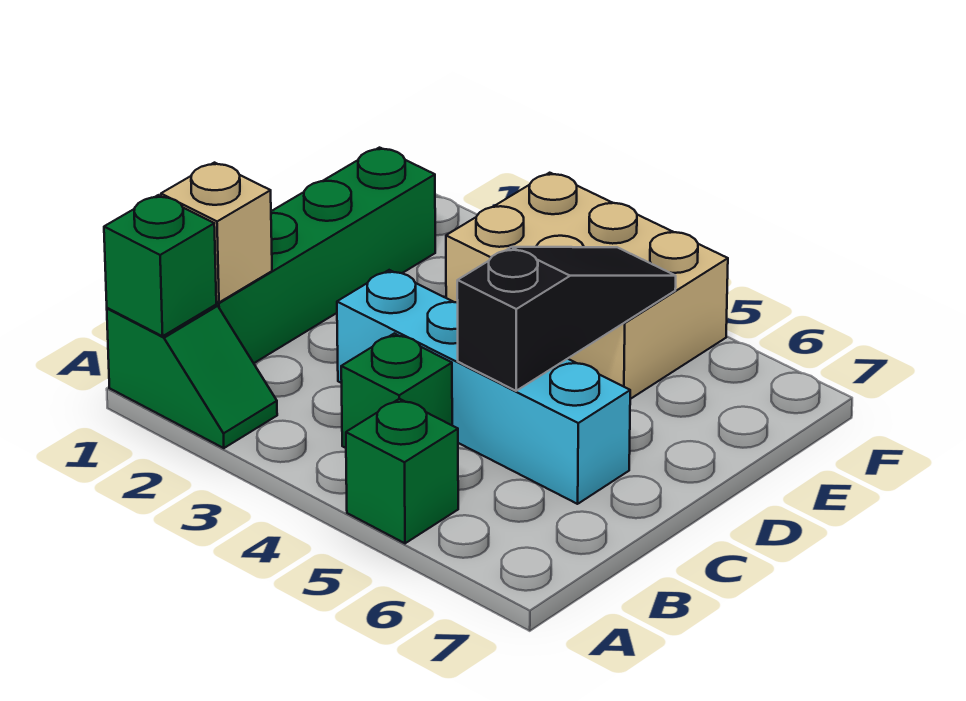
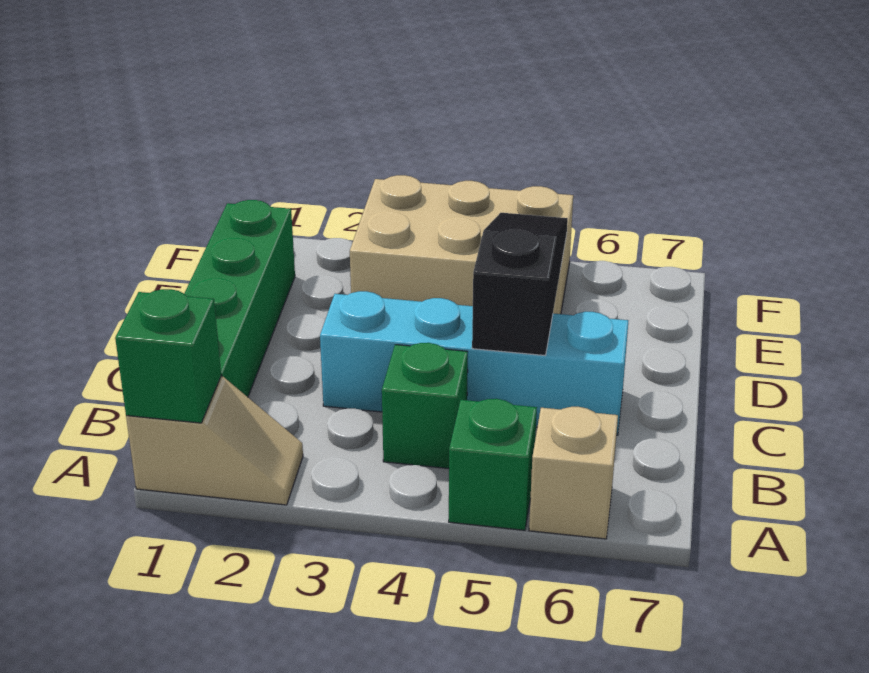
green slope A1:A2 level 1 top 1 -> tan slope A1:A2 level 1 top 1
tan brick B1 level 2 -> tan brick A6 level 1

